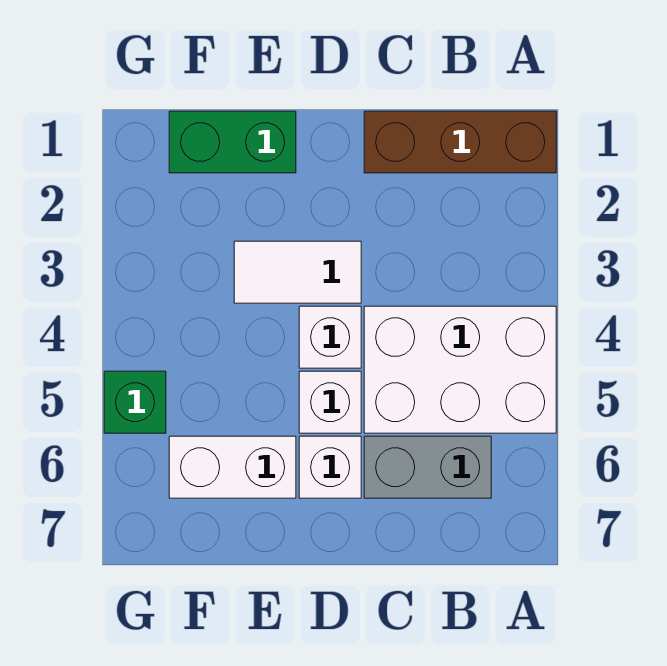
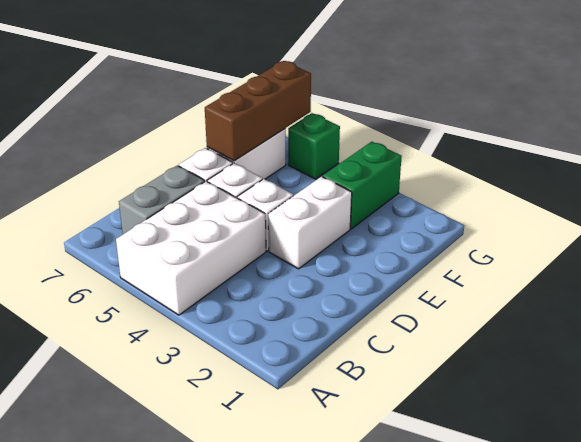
brown brick A1:C1 level 1 -> brown brick E6:G6 level 2
white tile D3:E3 level 1 -> white brick D3:E3 level 1
green brick E1:F1 level 1 -> green brick F3:G3 level 1

